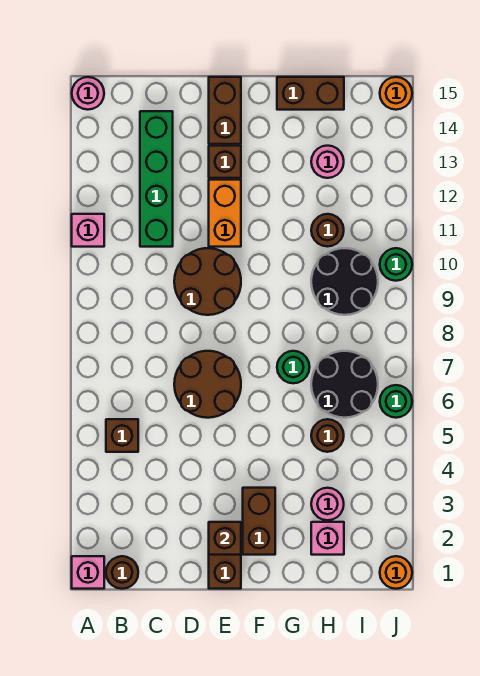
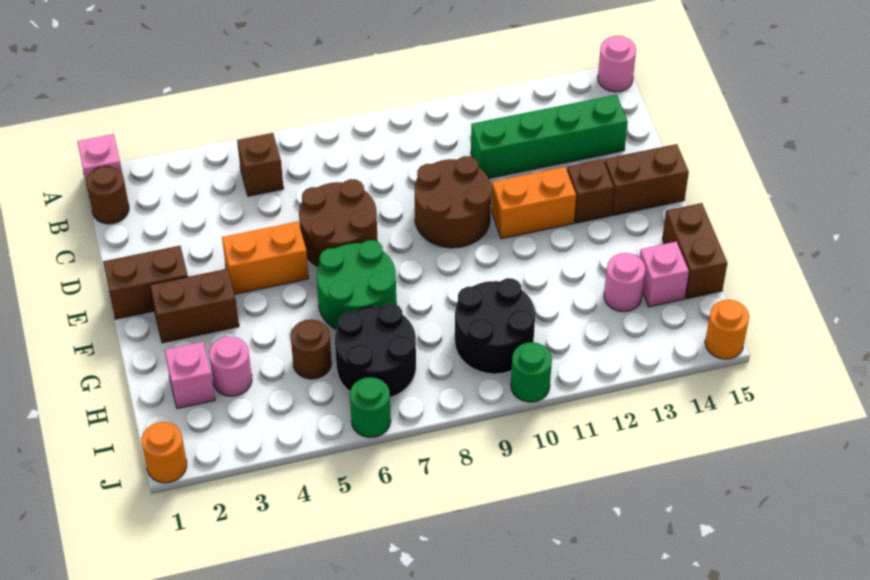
pink brick A11 level 1 -> pink brick H14 level 1
brown brick E2 level 2 -> none
none -> orange brick E4:E5 level 1
green round brick G7 level 1 -> green round brick F6:G7 level 1
brown round brick H11 level 1 -> none

